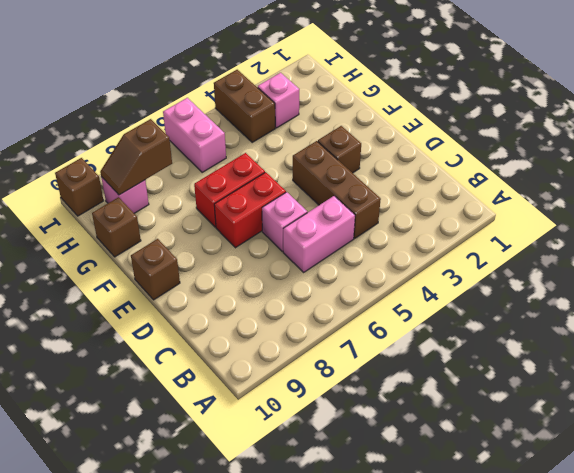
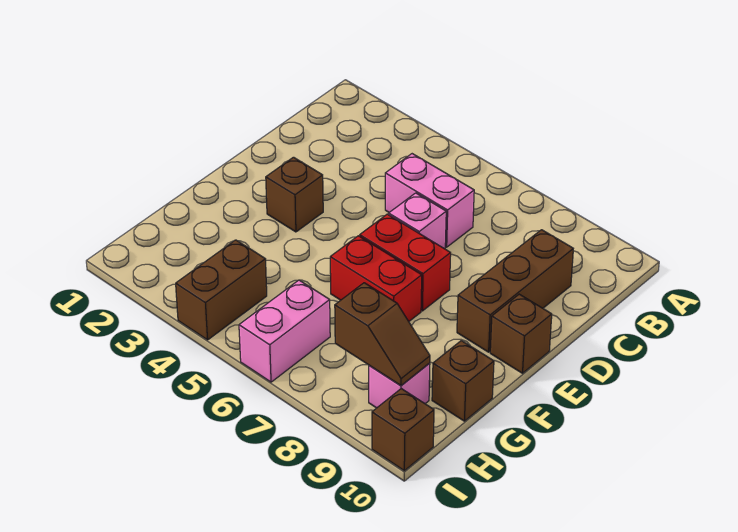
brown brick C4:E4 level 1 -> brown brick C9:E9 level 1
pink brick H3 level 1 -> none

